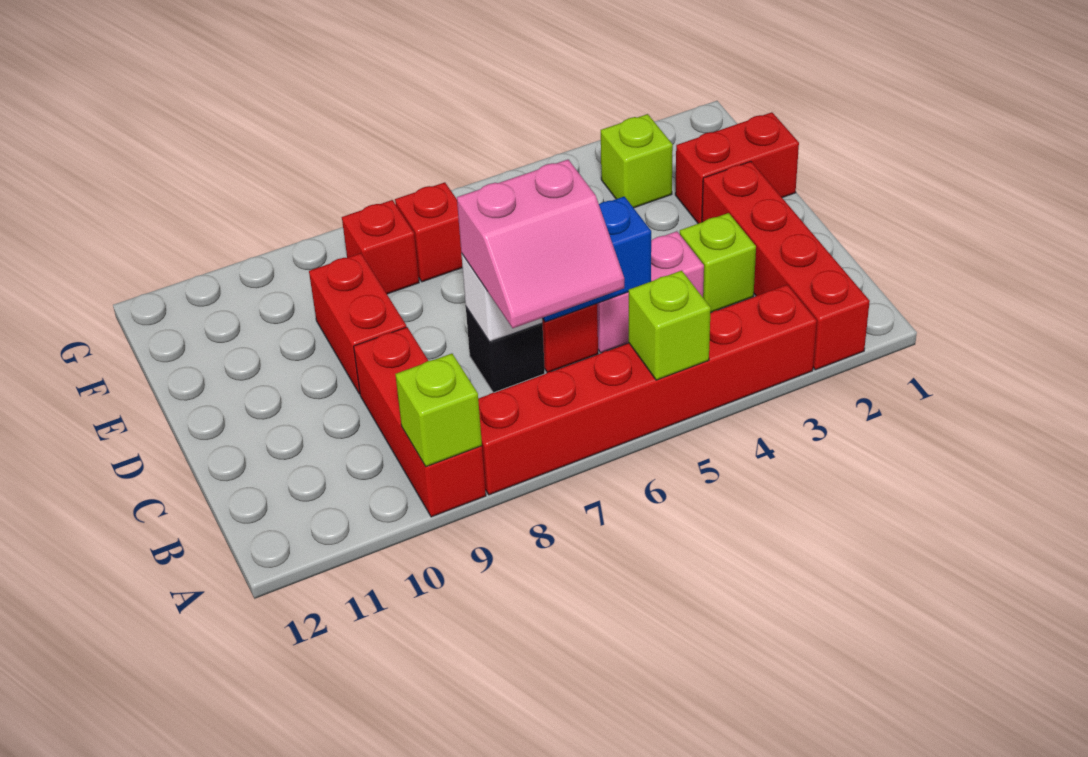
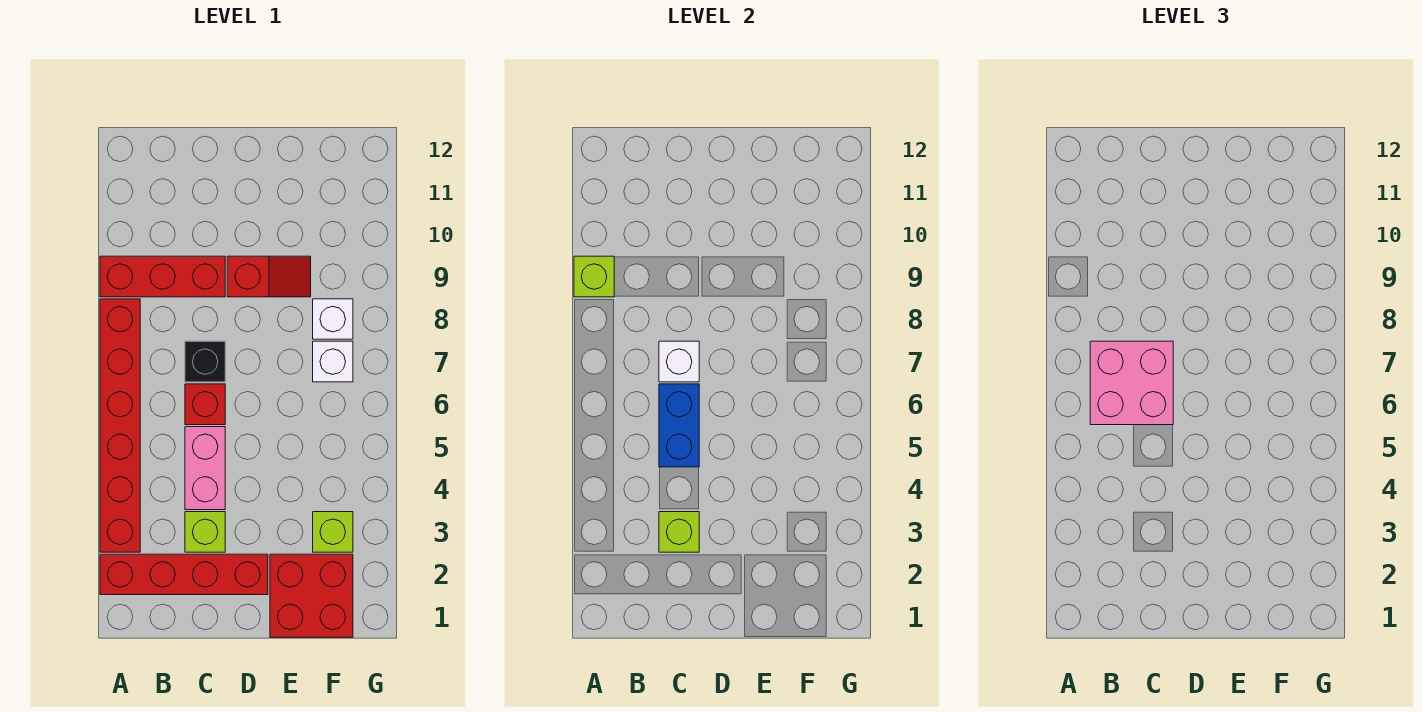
lime brick A5 level 2 -> lime brick C3 level 2
pink slope B6:C7 level 3 top C -> pink brick B6:C7 level 3
red brick D9:E9 level 1 -> red slope D9:E9 level 1 top D
red brick E1:E2 level 1 -> red brick E1:F2 level 1
red brick F7 level 1 -> white brick F7 level 1
red brick F8 level 1 -> white brick F8 level 1

